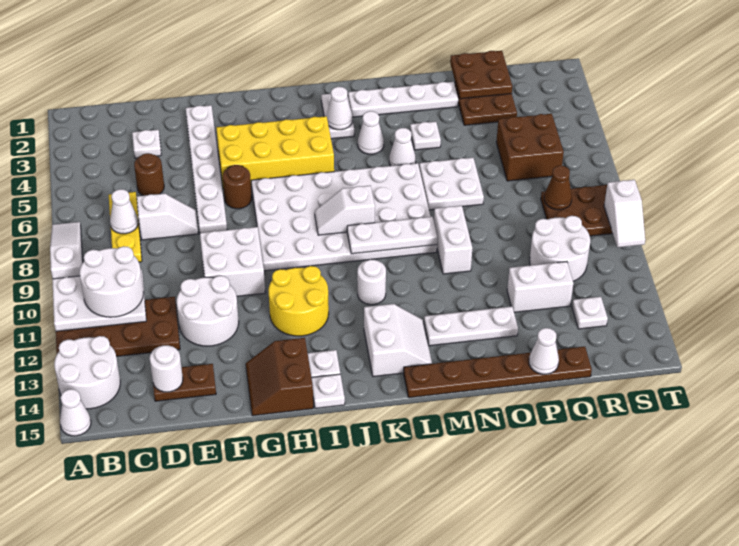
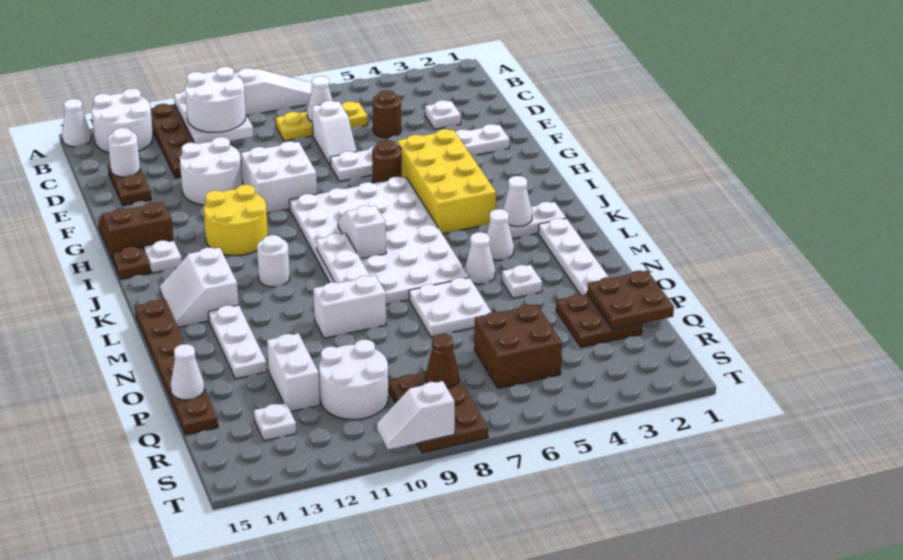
white plate I15 level 1 -> brown plate I15 level 1
white slope K13:L14 level 1 top K -> white slope K13:L14 level 1 top 13

